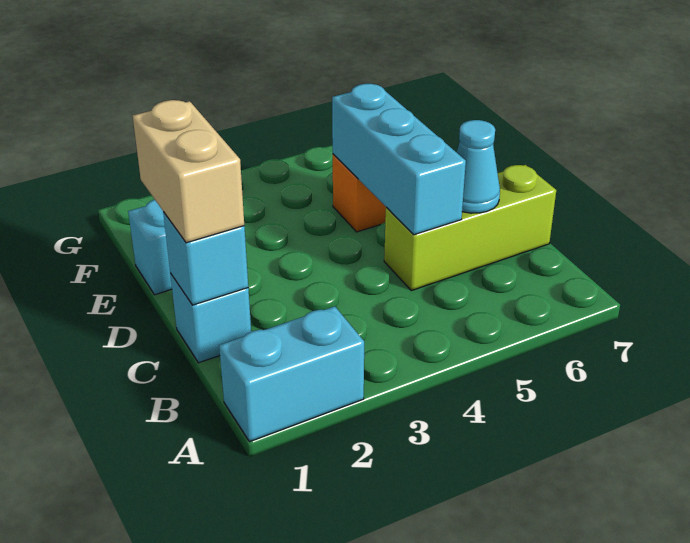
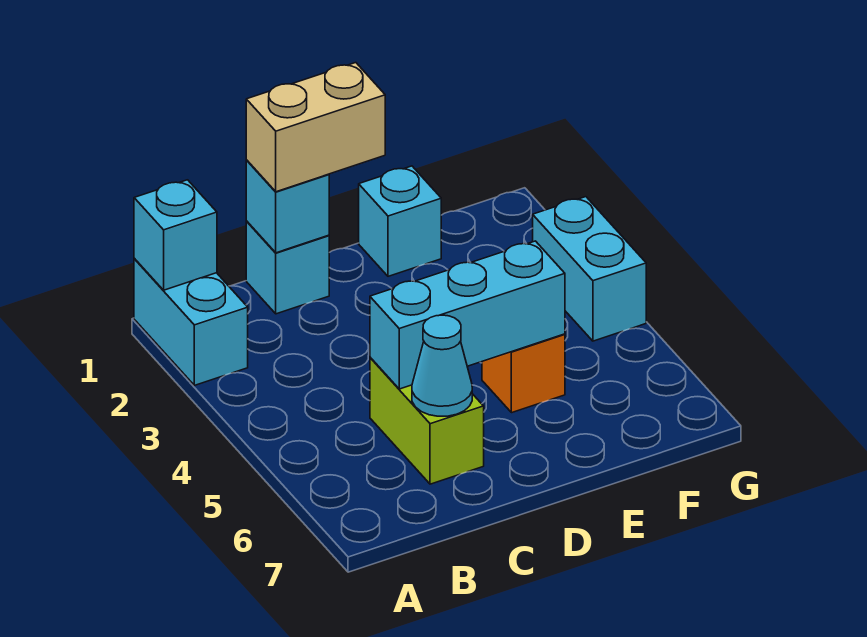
none -> cyan brick A1 level 2
lime brick C5:C7 level 1 -> lime brick C5:C6 level 1
none -> cyan brick G3:G4 level 1

